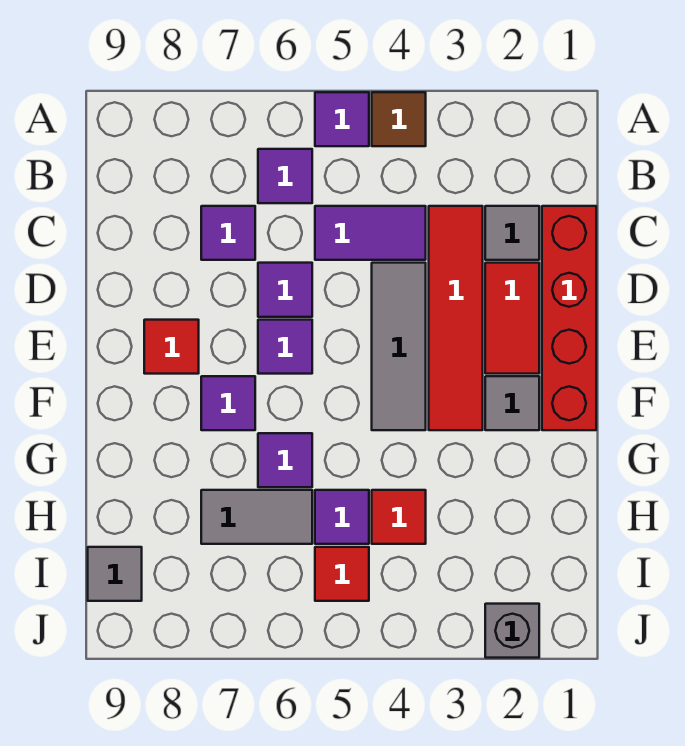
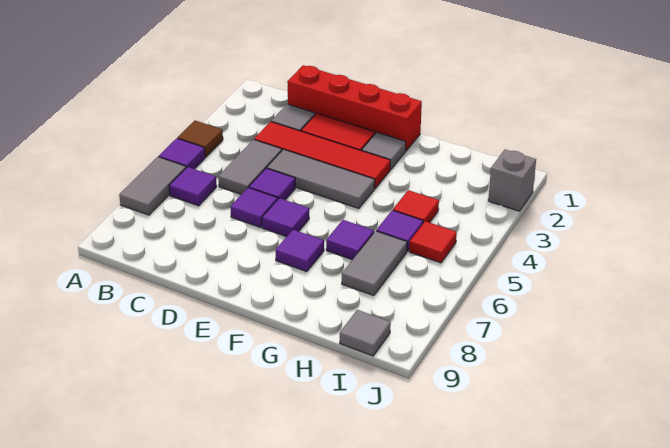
none -> grey tile A6:A7 level 1
purple tile C4:C5 level 1 -> grey tile C4:C5 level 1
purple tile C7 level 1 -> purple tile D5 level 1
red tile E8 level 1 -> none

